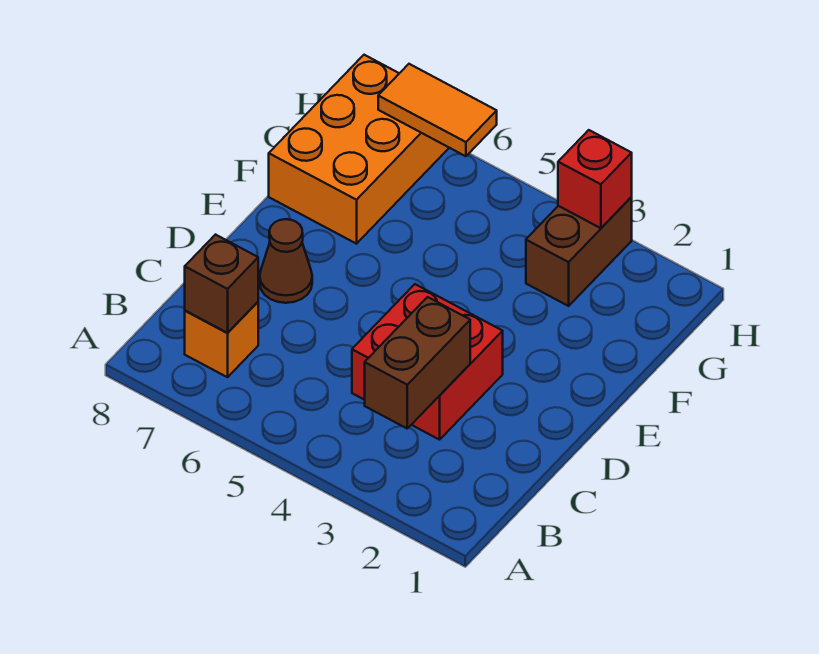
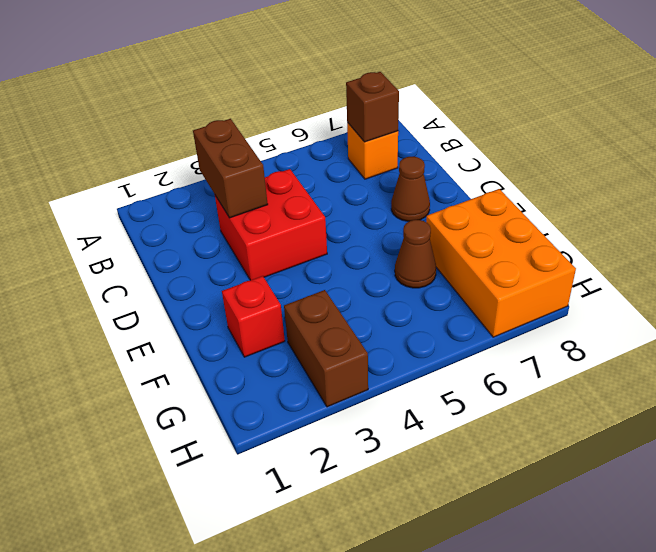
none -> brown cone F6 level 1
red brick H3 level 2 -> red brick F2 level 1
orange tile H6:H7 level 2 -> none

